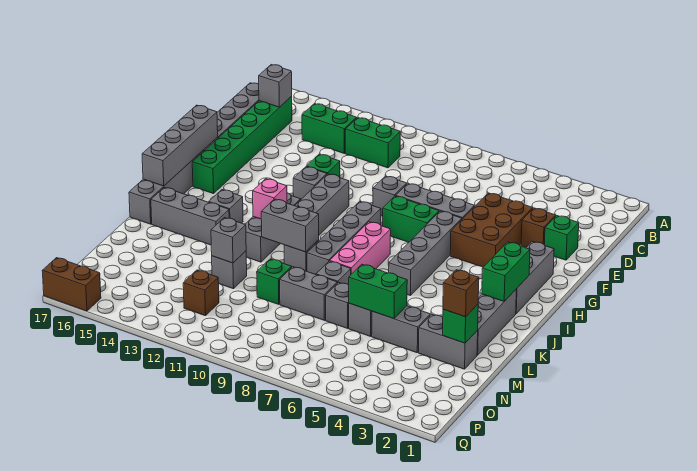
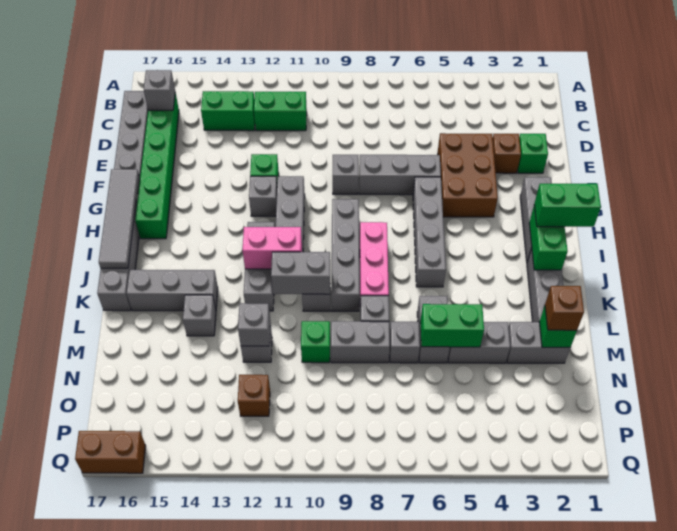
green brick G7:G8 level 1 -> green brick I1:I2 level 3
grey brick G17:J17 level 2 -> grey tile G17:J17 level 2
pink brick J12 level 2 -> pink brick J11:J12 level 2
grey brick J14 level 1 -> grey brick L14 level 1

